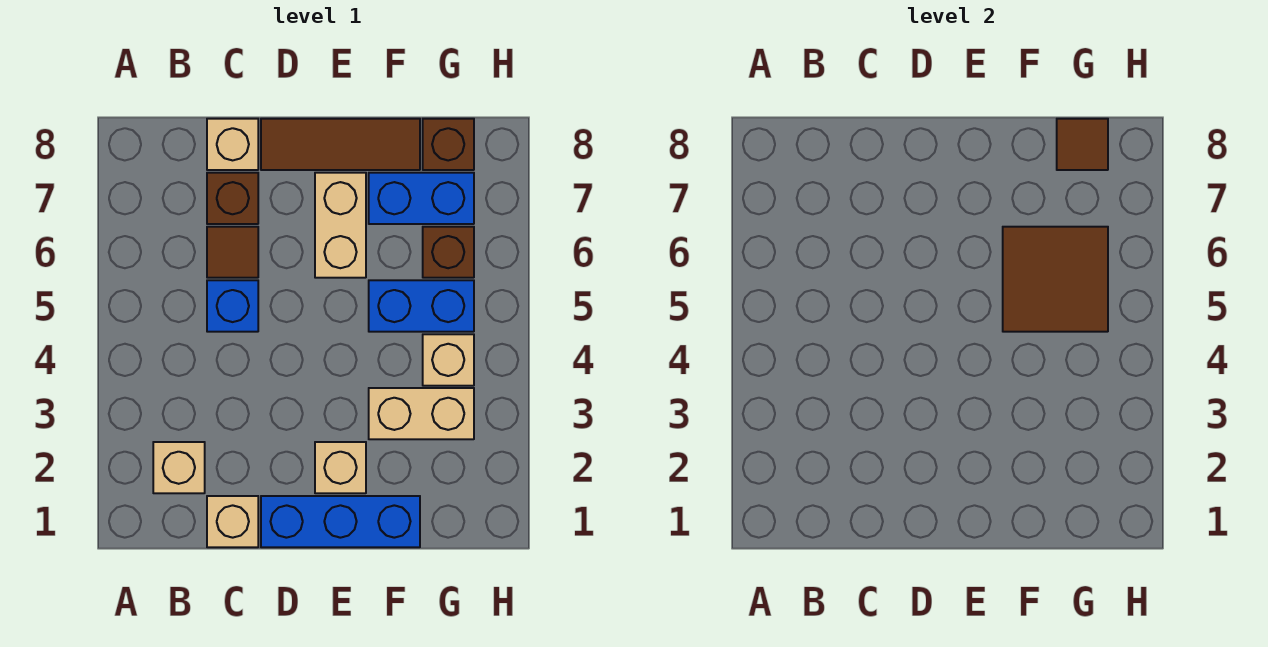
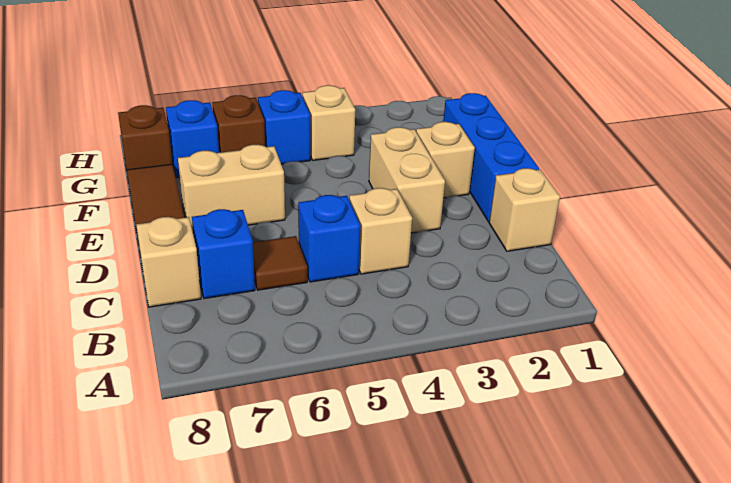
tan brick B2 level 1 -> tan brick C4 level 1
brown brick C7 level 1 -> blue brick C7 level 1
tan brick F3:G3 level 1 -> tan brick D3:E3 level 1
blue brick F5:G5 level 1 -> blue brick G5 level 1
brown tile F5:G6 level 2 -> none
blue brick F7:G7 level 1 -> blue brick G7 level 1
brown tile G8 level 2 -> none

